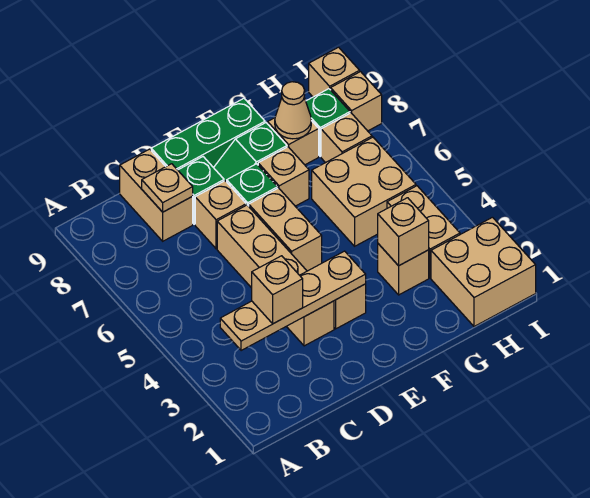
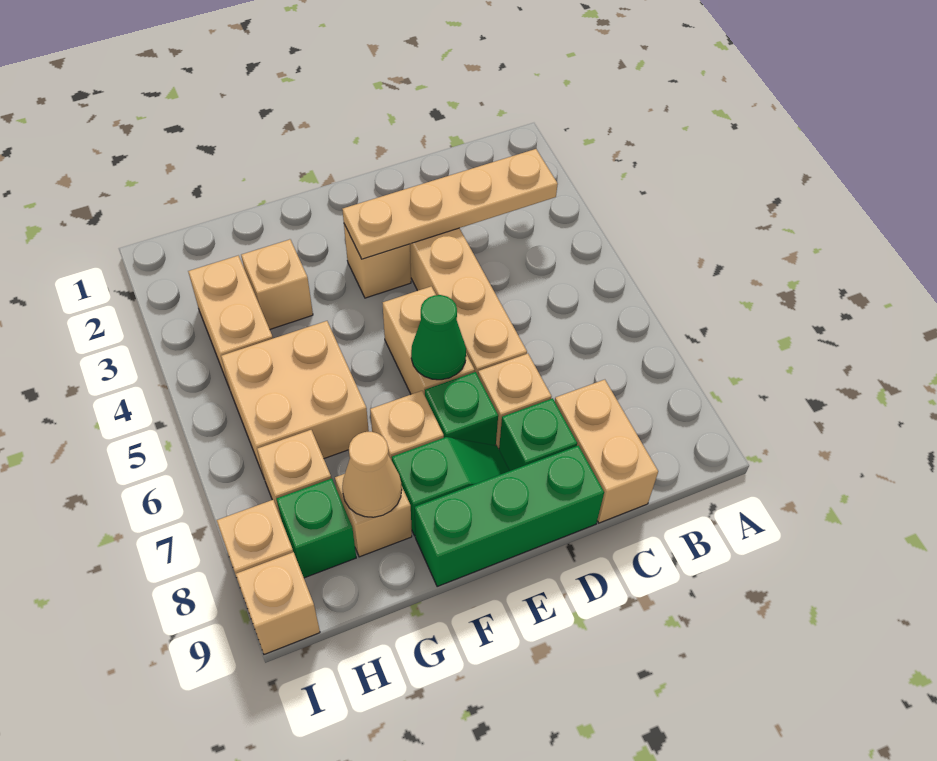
tan brick C3 level 3 -> none
tan plate C8 level 2 -> none
none -> green cone E6 level 2
tan brick G3 level 2 -> none
tan brick H1:I2 level 1 -> none

